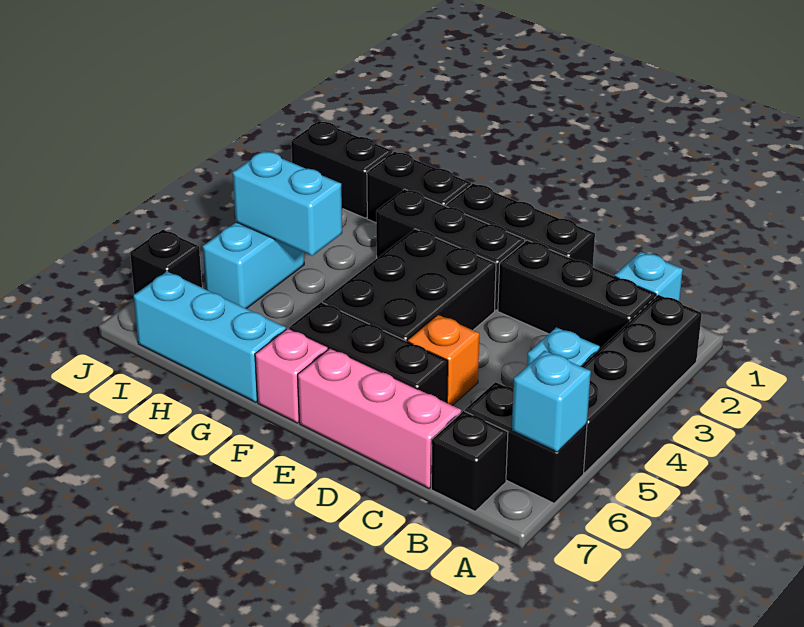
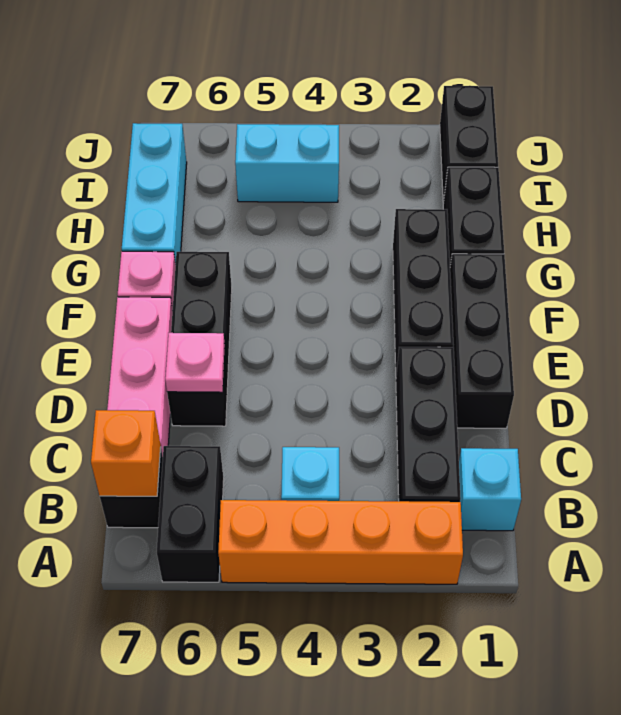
black brick A2:A5 level 1 -> orange brick A2:A5 level 1
cyan brick A6 level 2 -> none
orange brick D5 level 1 -> orange brick B7 level 2
none -> pink plate D6 level 2
black brick E3:F5 level 1 -> none
cyan brick H4:I4 level 2 -> none
black brick J6 level 1 -> none

